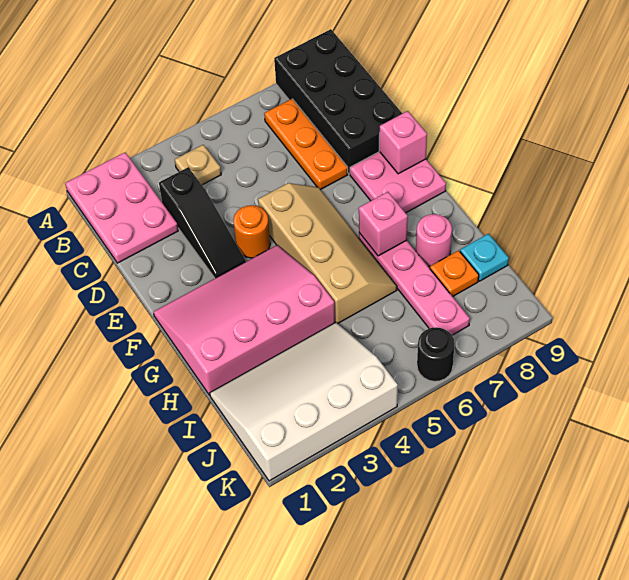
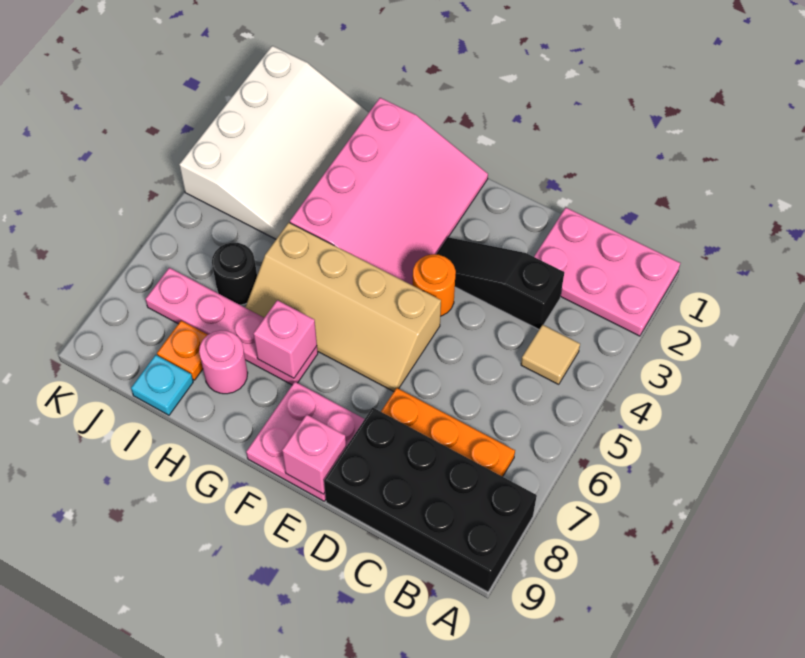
tan plate B4 level 1 -> tan tile B4 level 1
black round brick K6 level 1 -> black round brick I6 level 1

